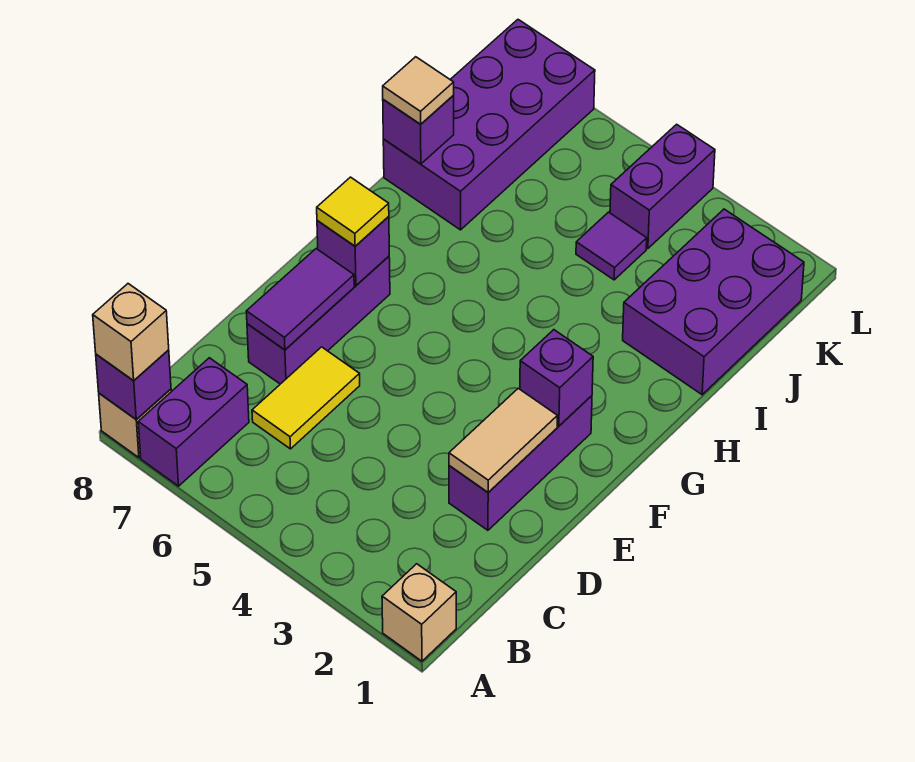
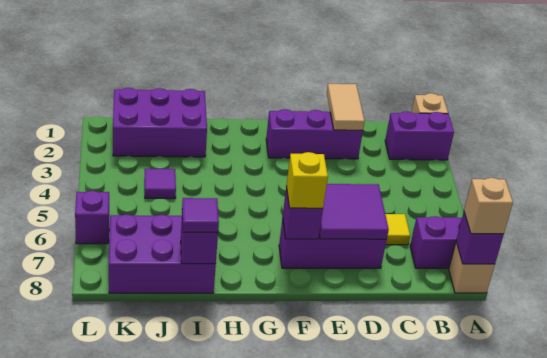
tan tile D2:E2 level 2 -> tan tile D1:D2 level 2
purple tile D7:E7 level 2 -> purple tile D6:E7 level 2
purple brick F2 level 2 -> purple brick L6 level 1
yellow tile F7 level 3 -> yellow brick F7 level 3
purple brick I7:L8 level 1 -> purple brick I7:K8 level 1
tan tile I8 level 3 -> purple tile I8 level 3
purple brick K4:L4 level 1 -> purple brick A2:B2 level 1

